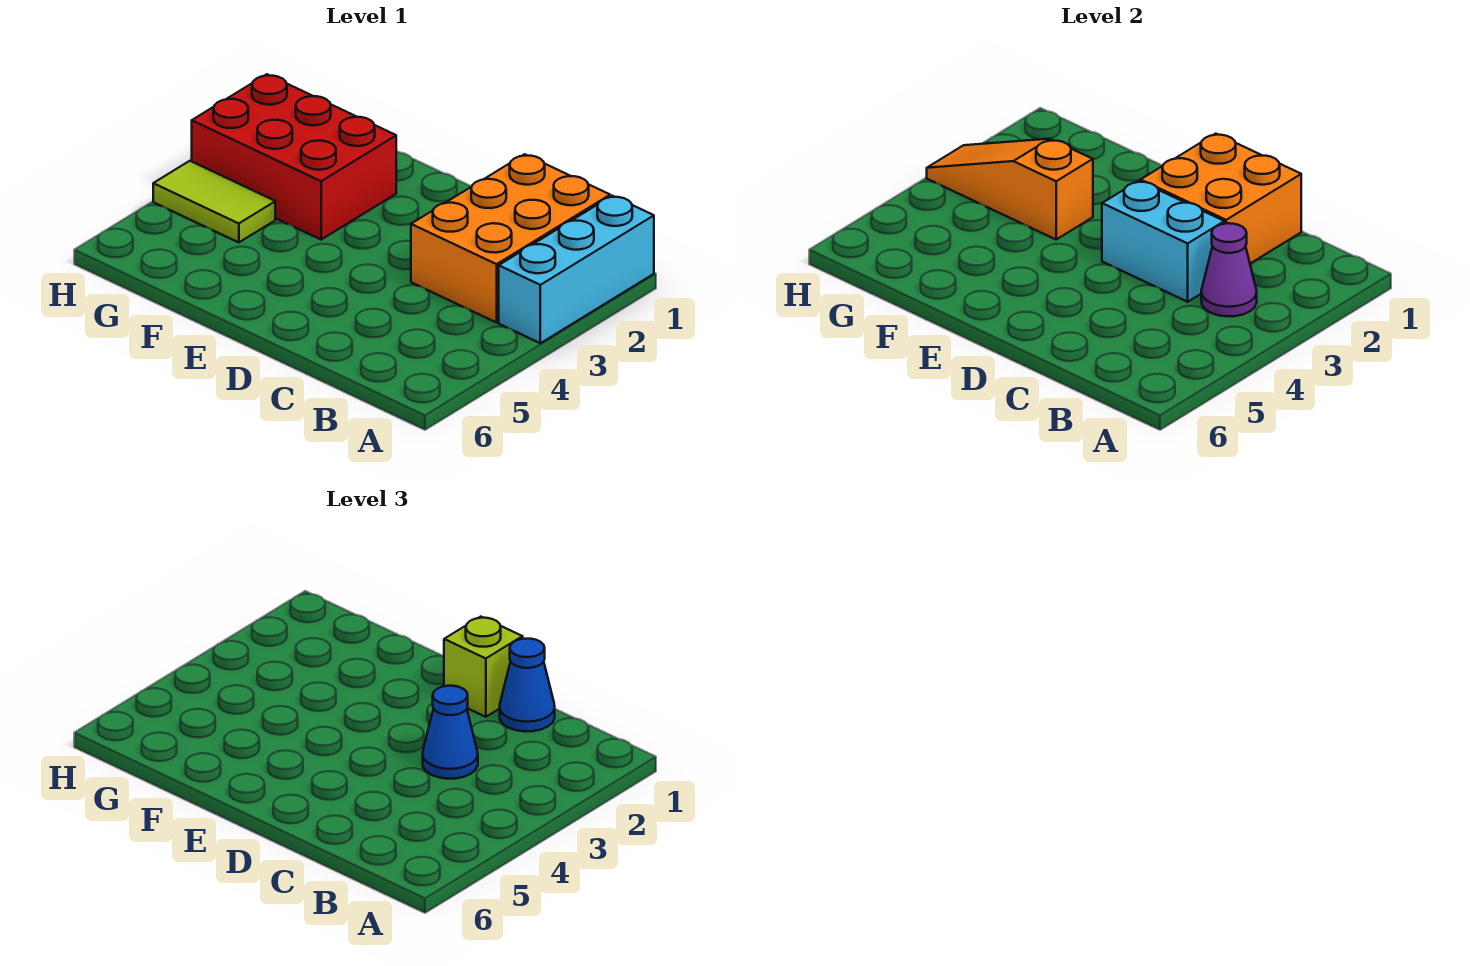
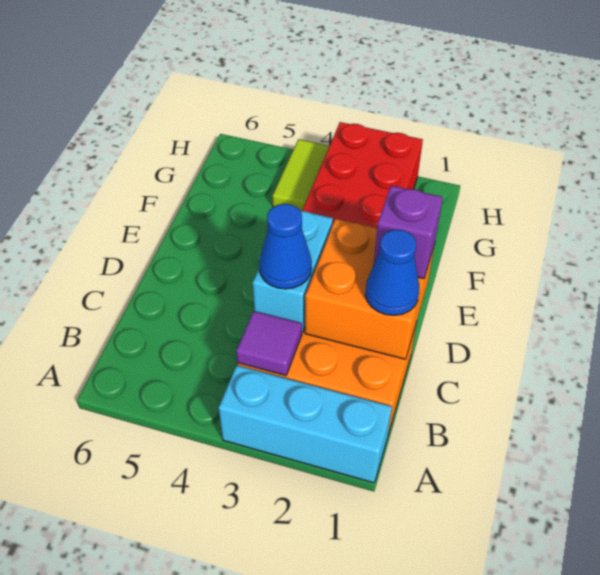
purple cone B3 level 2 -> purple tile B3 level 2
lime brick D1 level 3 -> purple brick D1 level 3
orange slope F3:H3 level 2 top F -> none

